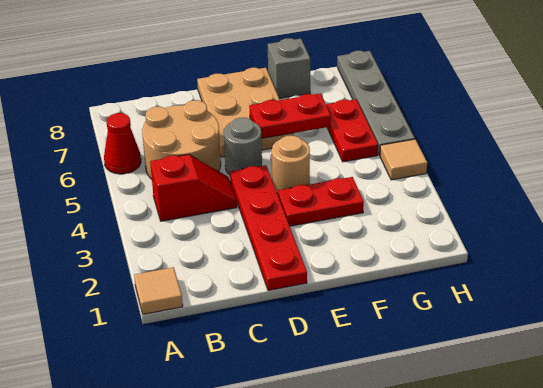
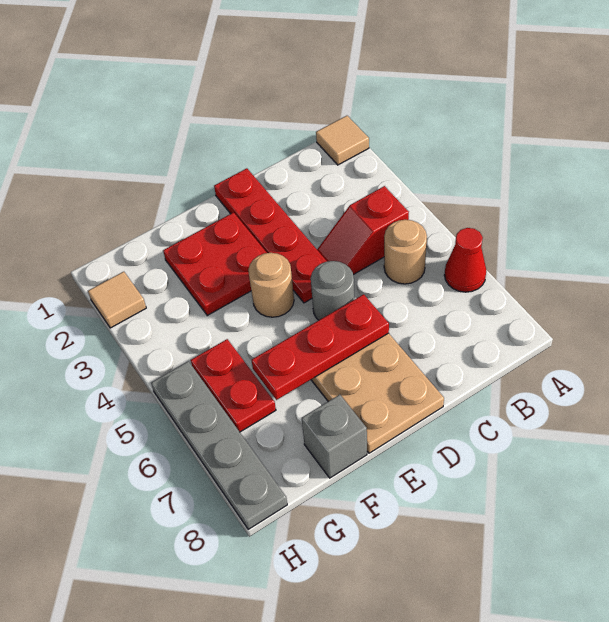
tan round brick B5:C6 level 1 -> tan round brick B5 level 1
red plate E3:F3 level 1 -> red plate E2:F3 level 1
red plate E6:F6 level 2 -> red plate D6:F6 level 2
tan tile H4 level 1 -> tan tile H2 level 1

